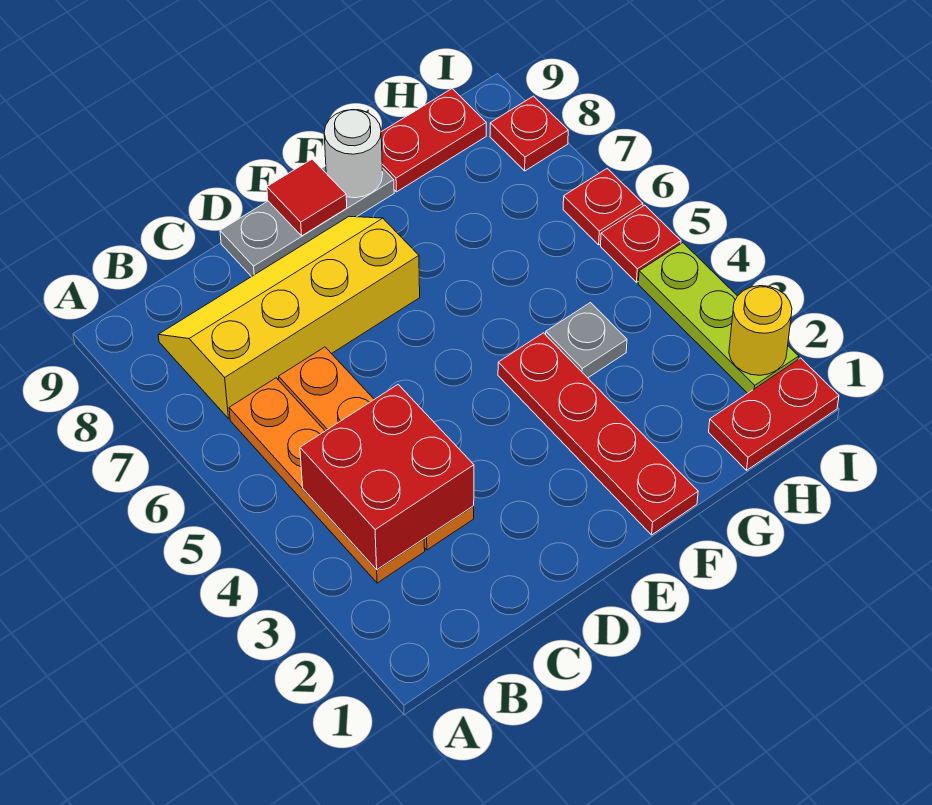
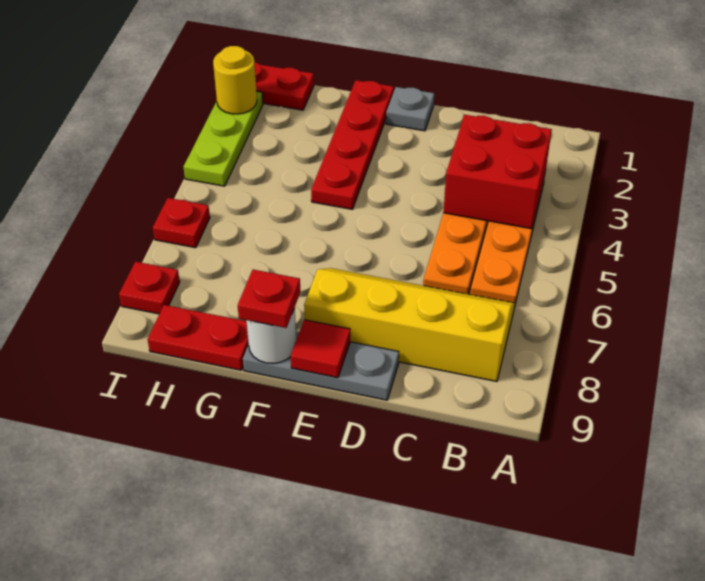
yellow slope B7:E8 level 1 top 7 -> yellow slope B7:E8 level 1 top 8
grey plate G4 level 1 -> grey plate E1 level 1
red plate I5 level 1 -> red plate F9 level 3

